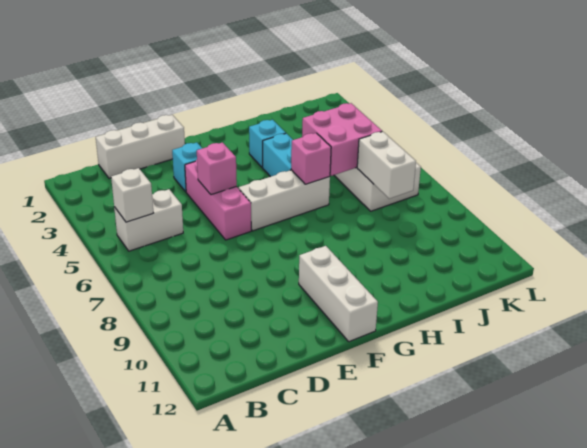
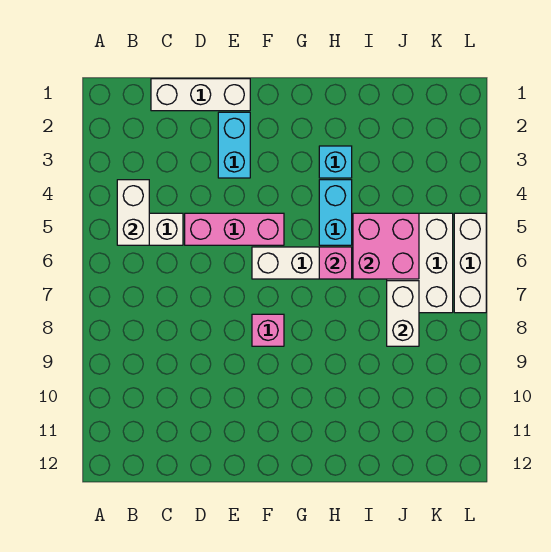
white brick B5 level 2 -> white brick B4:B5 level 2
cyan brick E3 level 1 -> cyan brick E2:E3 level 1
pink brick E4:E6 level 1 -> pink brick D5:F5 level 1
pink brick E5 level 2 -> pink brick F8 level 1
white brick F10:F12 level 1 -> white brick L5:L7 level 1

